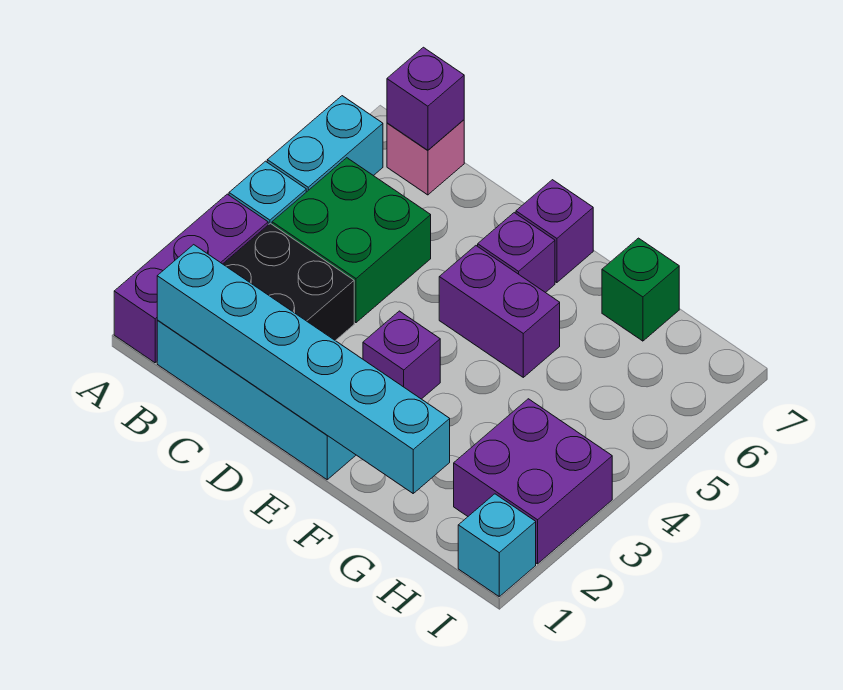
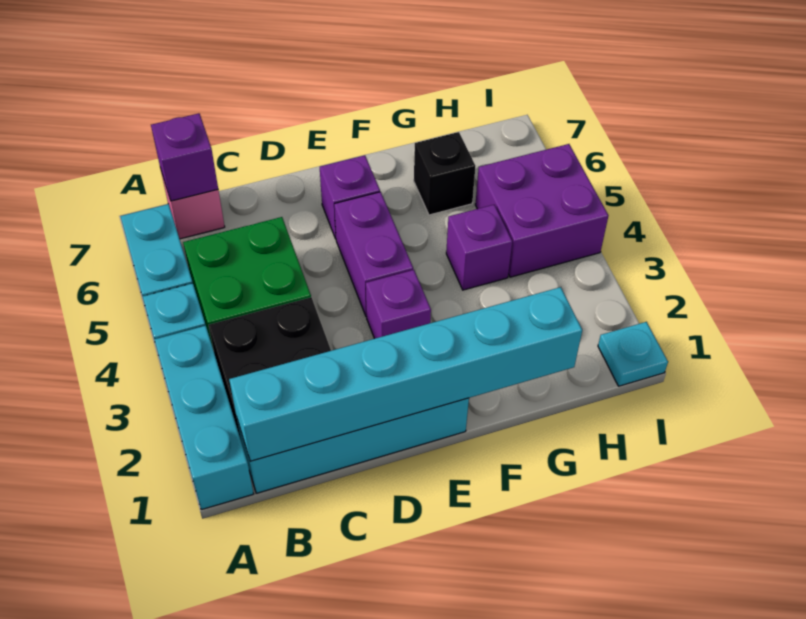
purple brick A1:A3 level 1 -> cyan brick A1:A3 level 1
purple brick E5:F5 level 1 -> purple brick E4:E5 level 1
purple brick E7 level 1 -> purple brick G4 level 1
none -> black brick G6 level 1
green brick G7 level 1 -> none
purple brick H2:I3 level 1 -> purple brick H4:I5 level 1
cyan brick I1 level 1 -> cyan plate I1 level 1

